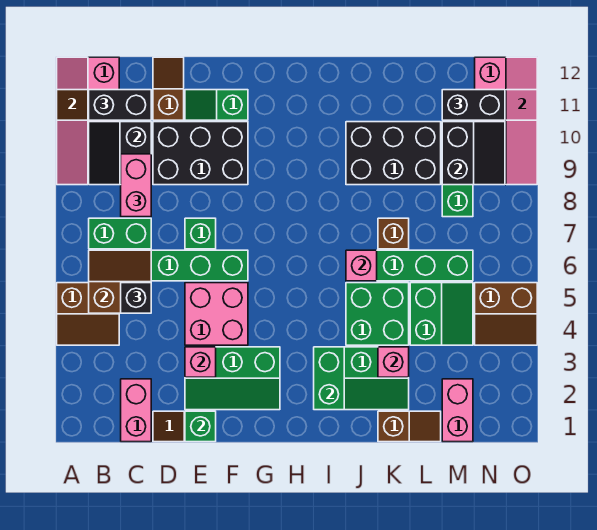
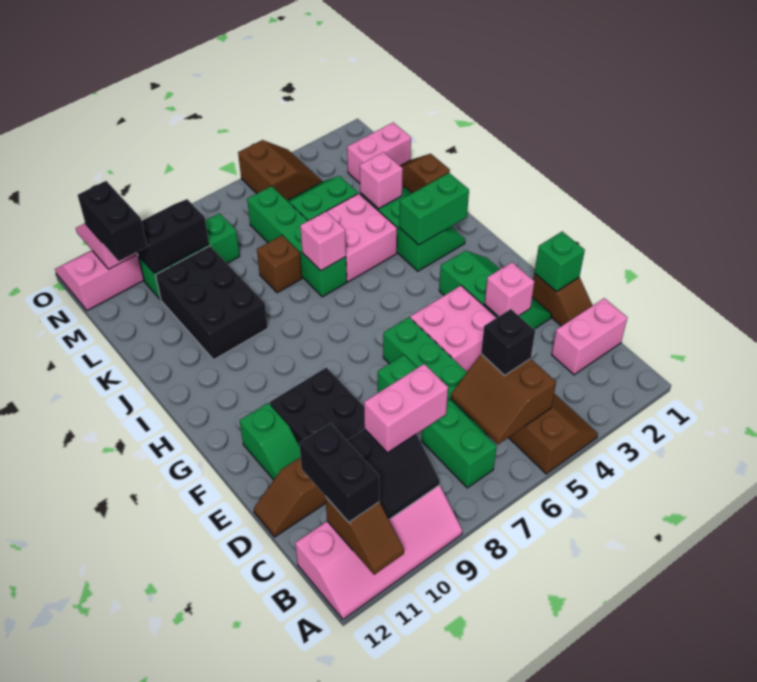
green brick J4:K5 level 1 -> pink brick J4:K5 level 1

